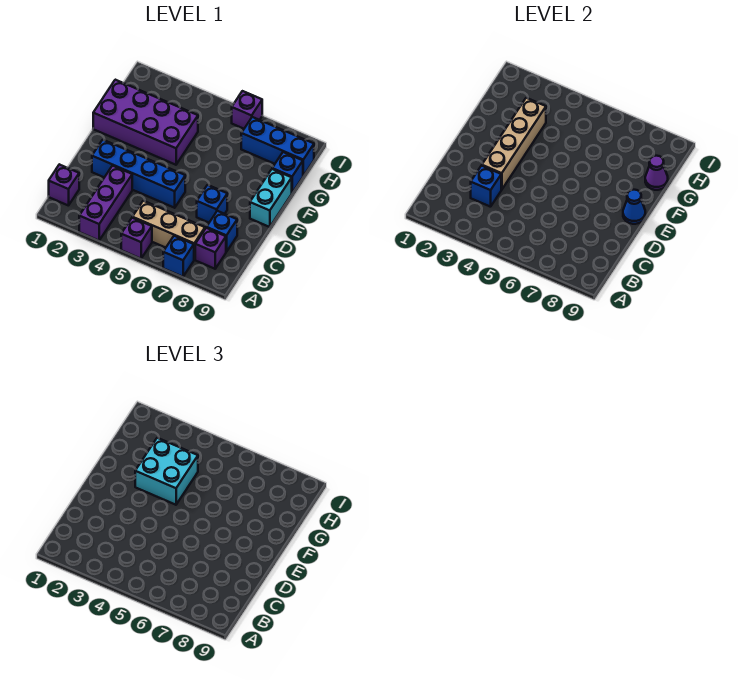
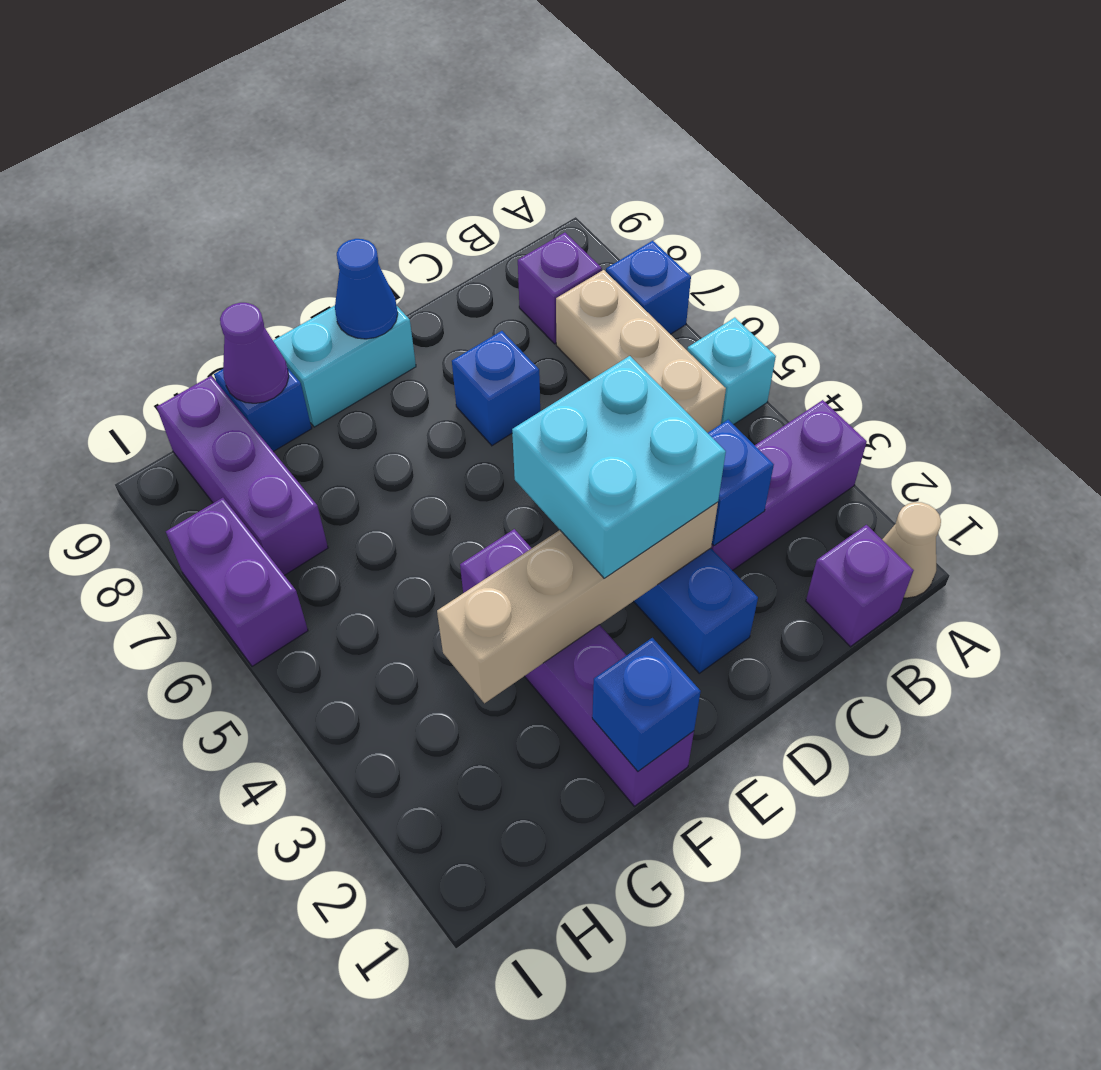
none -> tan cone A1 level 1
purple brick A5 level 1 -> cyan brick A5 level 1
blue brick C8 level 1 -> blue brick F1 level 2
purple brick F1:G4 level 1 -> purple brick F1:F4 level 1
cyan brick F3:G4 level 3 -> cyan brick D3:E4 level 3
blue brick H7:H9 level 1 -> purple brick H7:H9 level 1
purple brick I6 level 1 -> purple brick I6:I7 level 1

